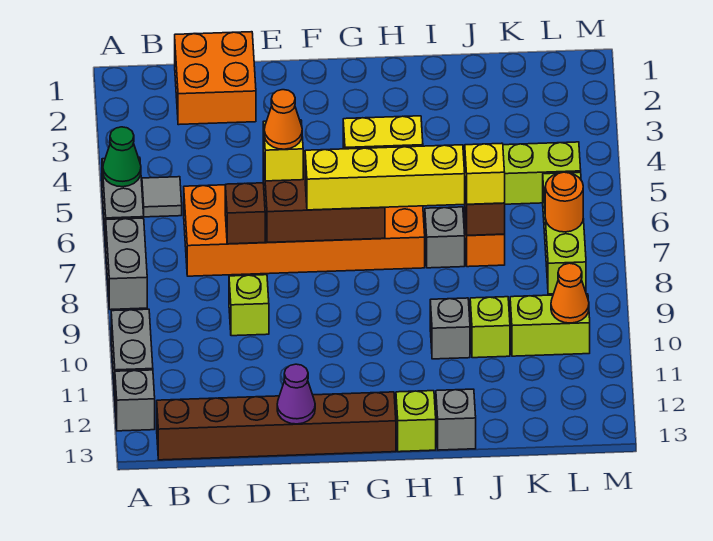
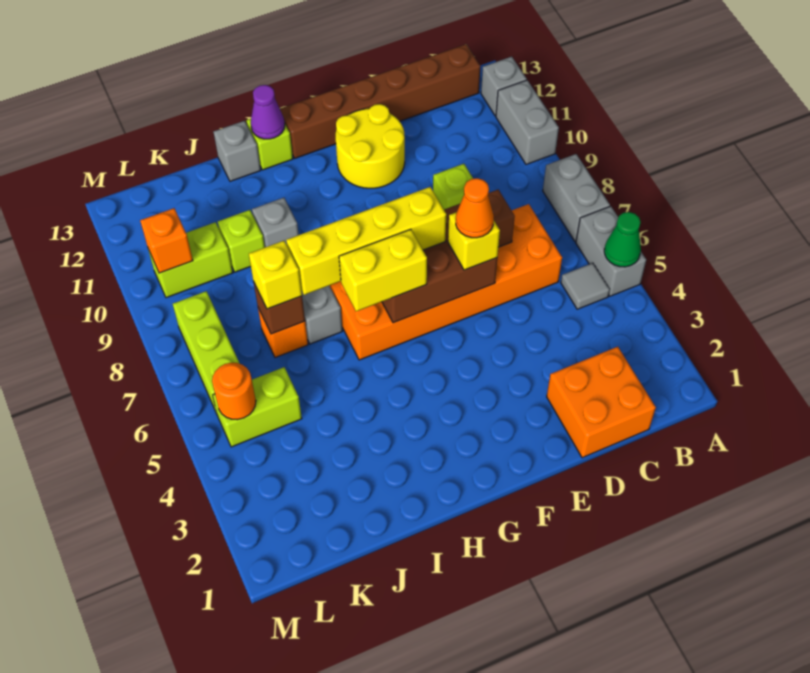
none -> yellow round brick E11:F12 level 1
purple cone E13 level 2 -> purple cone H13 level 2
orange round brick L7 level 2 -> orange round brick L5 level 2
orange cone L10 level 2 -> orange brick L10 level 2

